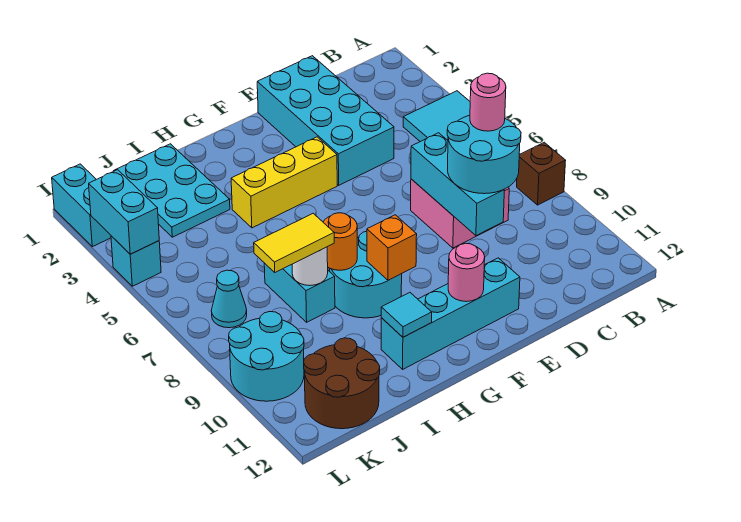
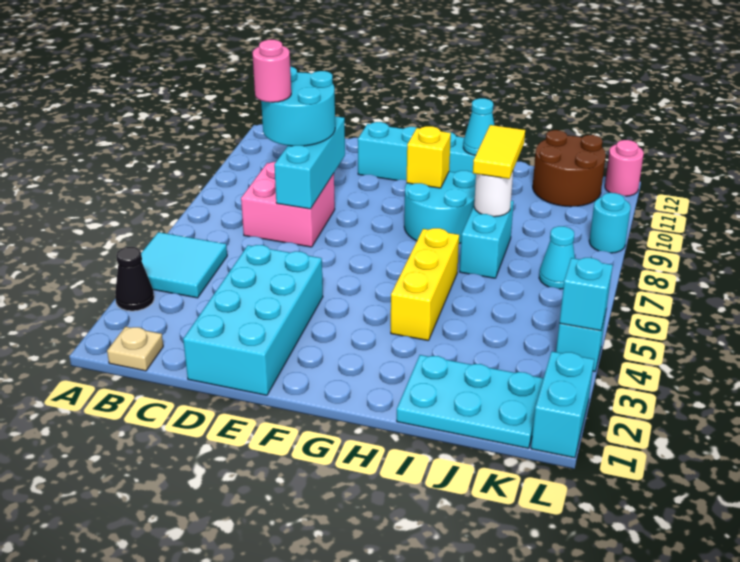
none -> black cone A3 level 1
brown brick A8 level 1 -> none
none -> tan plate B1 level 1
yellow brick F4:H4 level 1 -> yellow brick H4:H6 level 1
pink round brick F11 level 2 -> pink round brick L12 level 1
orange brick G9 level 2 -> yellow brick G9 level 2
orange round brick H8 level 2 -> none
cyan tile H11 level 2 -> cyan cone H11 level 2
cyan plate I1:J3 level 1 -> cyan plate I1:K2 level 1
yellow tile I8:J8 level 3 -> yellow tile I8:I9 level 3
cyan round brick K9:L10 level 1 -> cyan round brick L9 level 1
cyan brick L3:L4 level 2 -> cyan brick L4 level 2

